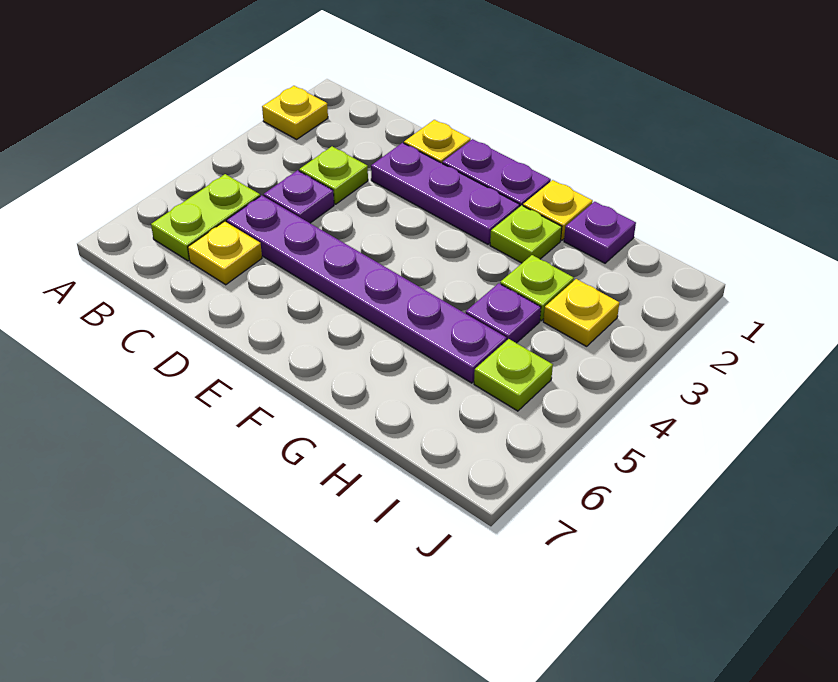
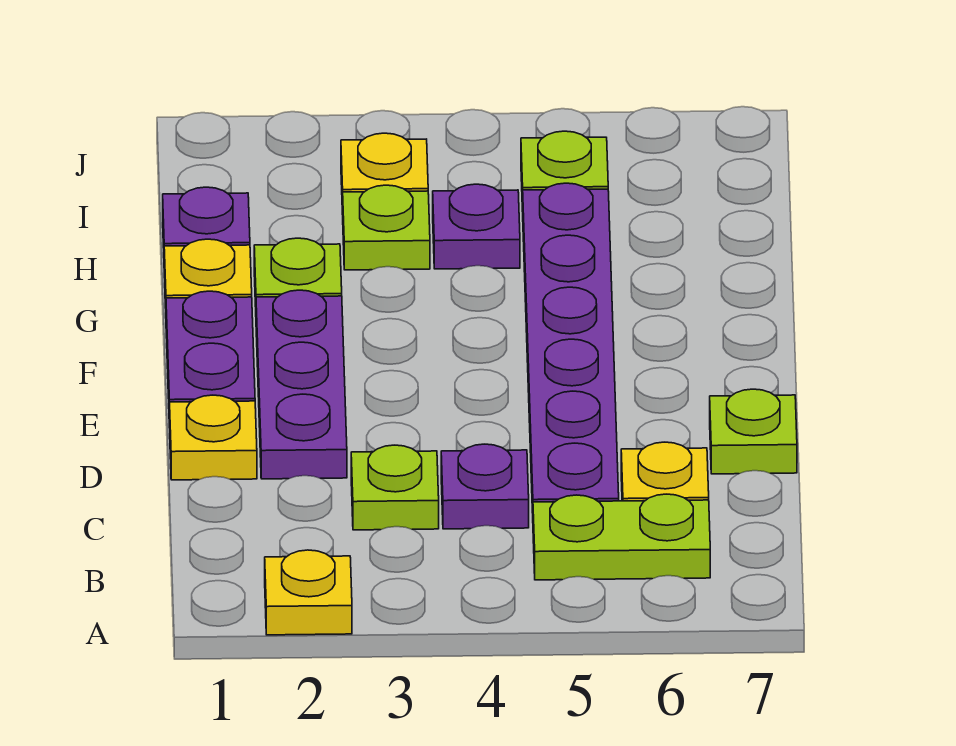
none -> lime plate D7 level 1

